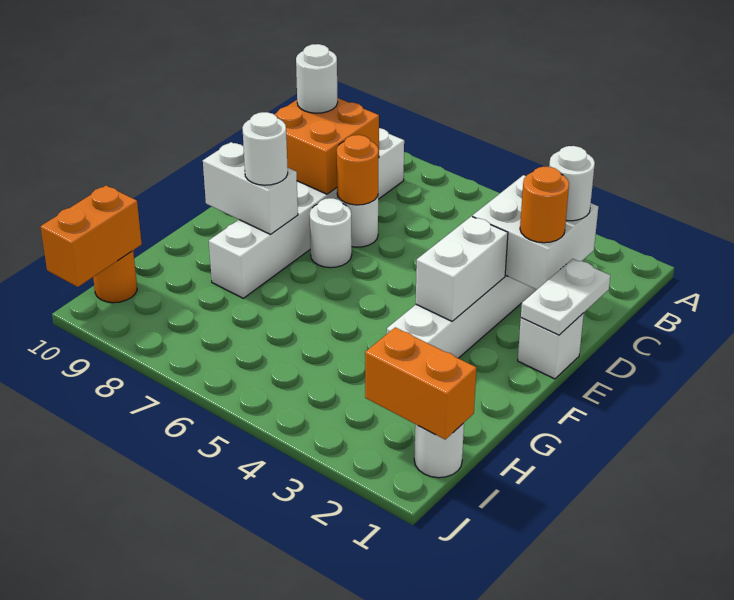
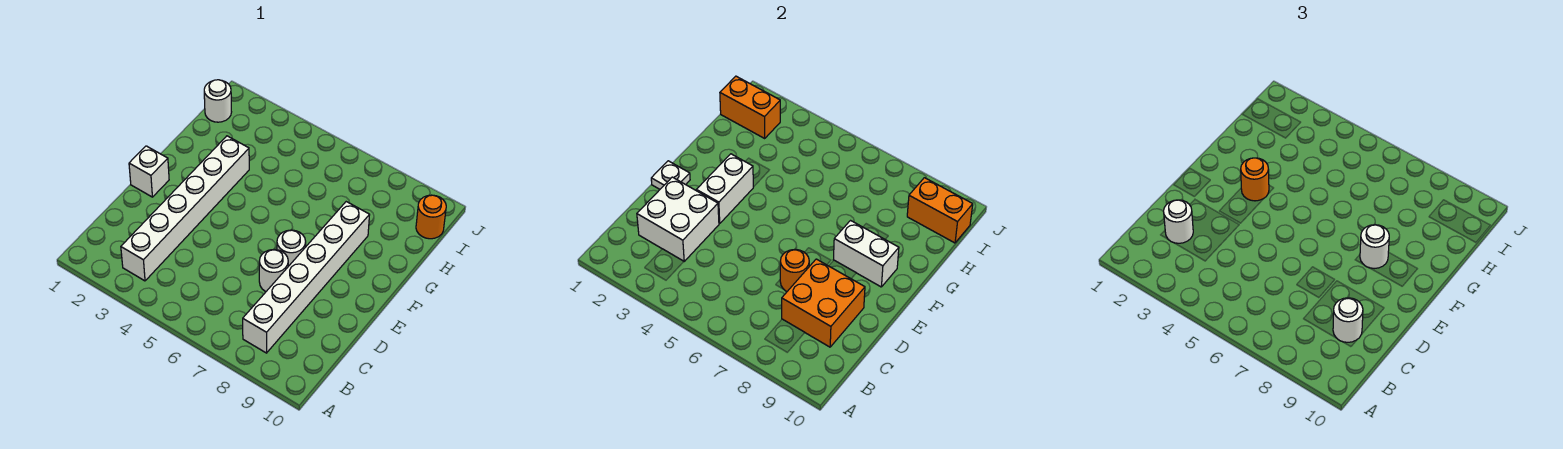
white plate D1:E1 level 2 -> white plate E1 level 2
orange round brick D2 level 3 -> orange round brick F3 level 3
orange brick I10:J10 level 2 -> orange brick I9:I10 level 2

